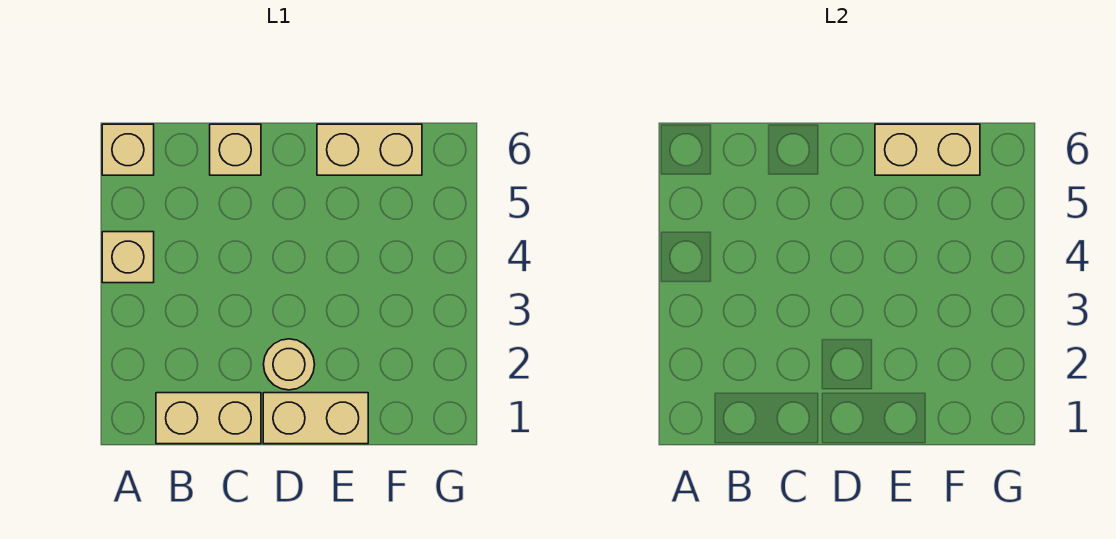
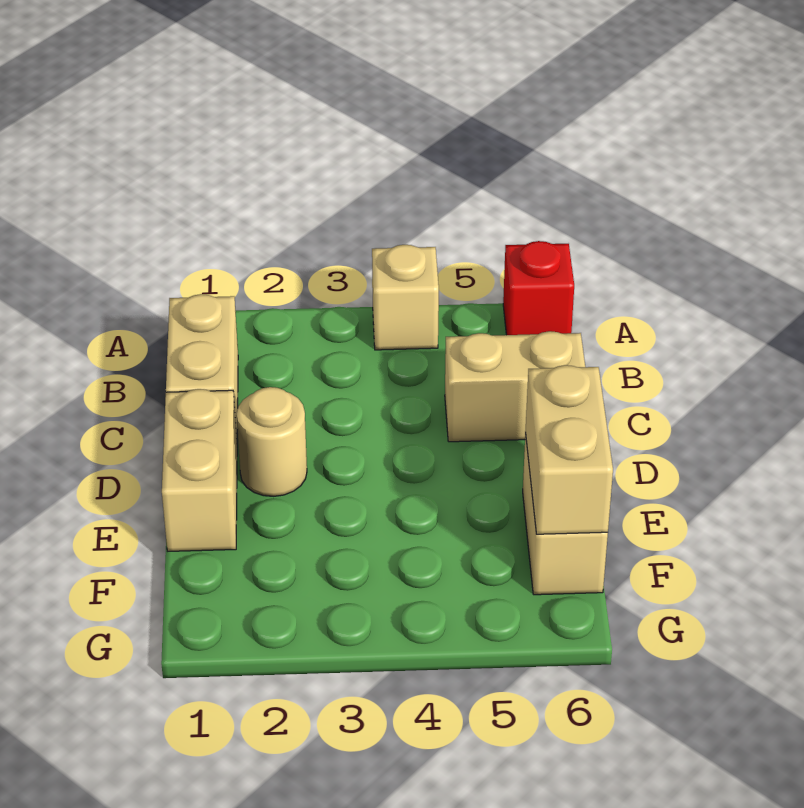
tan brick A6 level 1 -> red brick A6 level 1
tan brick C6 level 1 -> tan brick C5:C6 level 1

